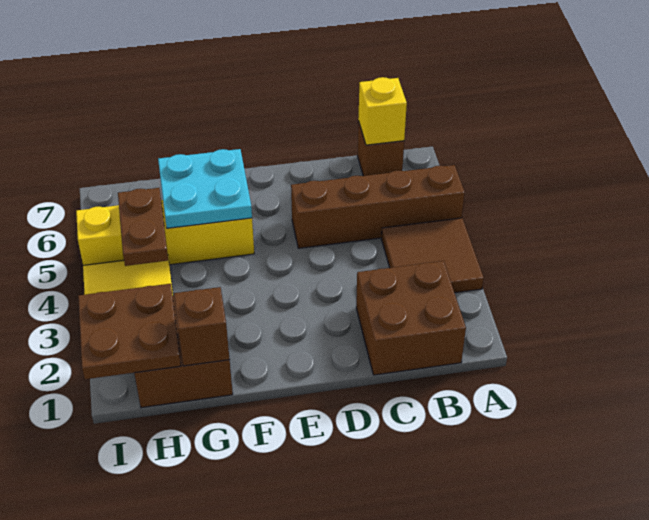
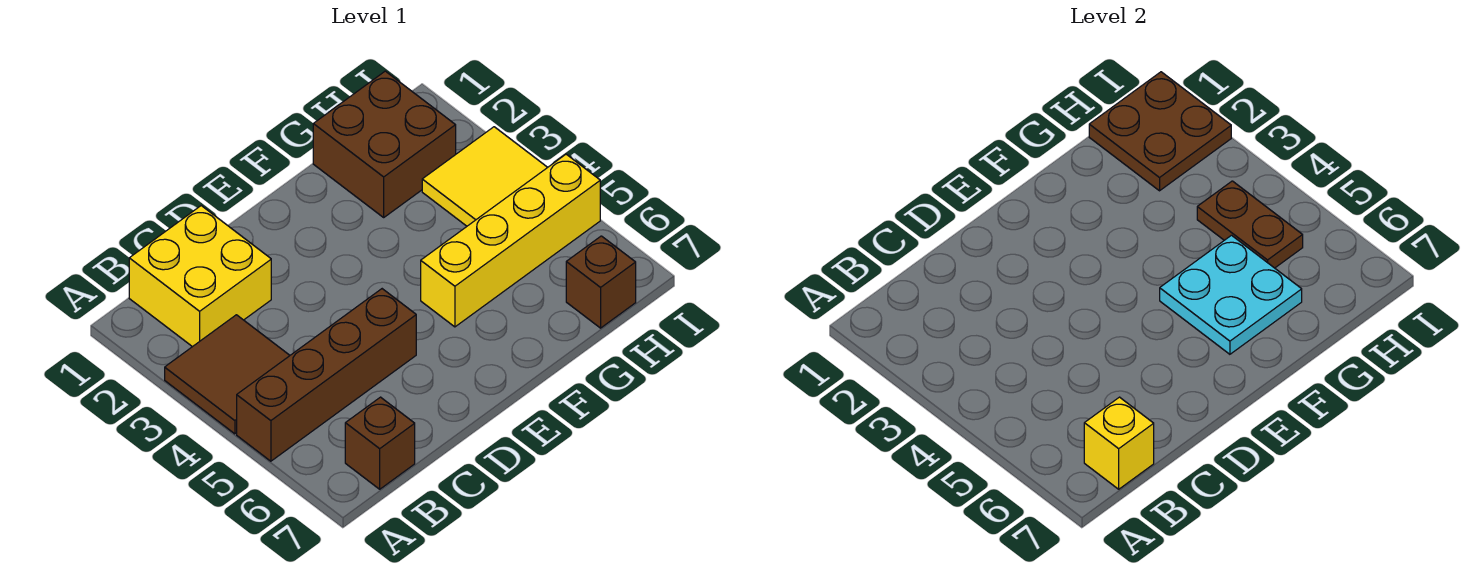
brown brick B1:C2 level 1 -> yellow brick B1:C2 level 1
brown brick G1 level 2 -> brown brick H7 level 1

